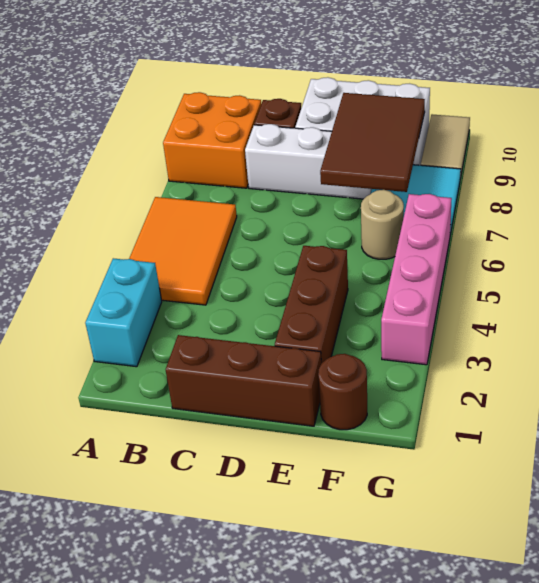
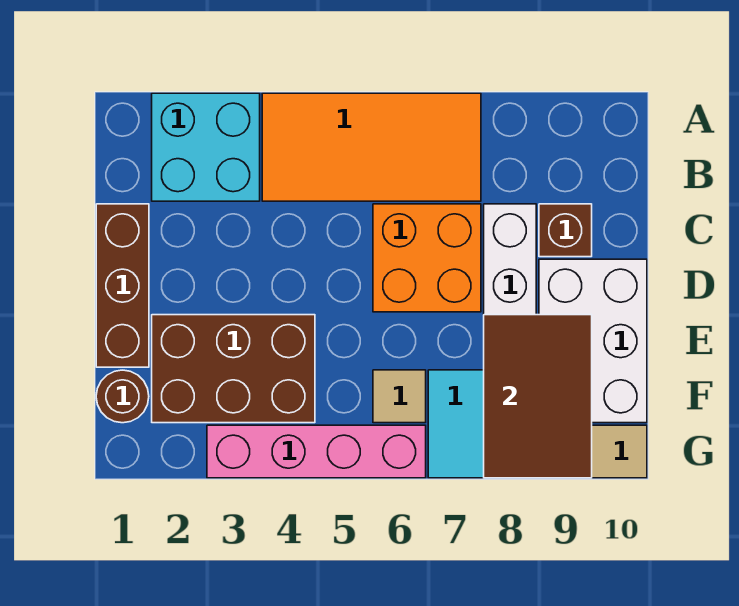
cyan brick A2:A3 level 1 -> cyan brick A2:B3 level 1
orange tile A4:B6 level 1 -> orange tile A4:B7 level 1
orange brick A8:B9 level 1 -> orange brick C6:D7 level 1
brown brick E2:E4 level 1 -> brown brick E2:F4 level 1
brown tile E7:F9 level 2 -> brown tile E8:G9 level 2
tan round brick F6 level 1 -> tan tile F6 level 1

